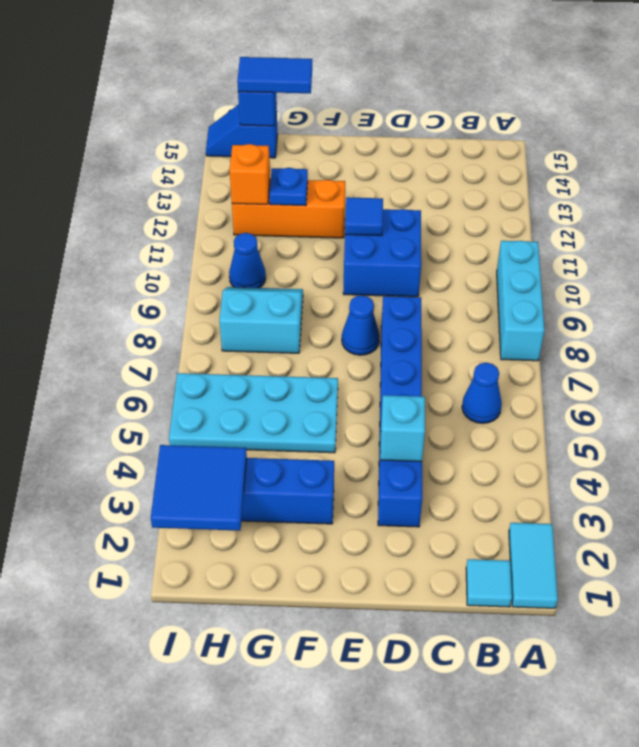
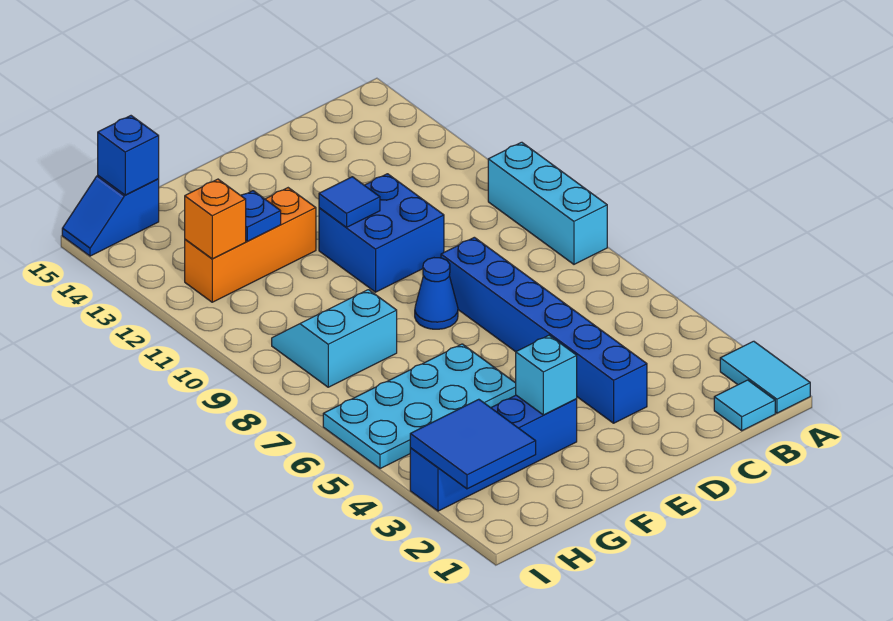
blue cone B6 level 1 -> none
cyan brick D4 level 2 -> cyan brick F3 level 2
blue tile G15:H15 level 3 -> none
blue cone H10 level 1 -> none

